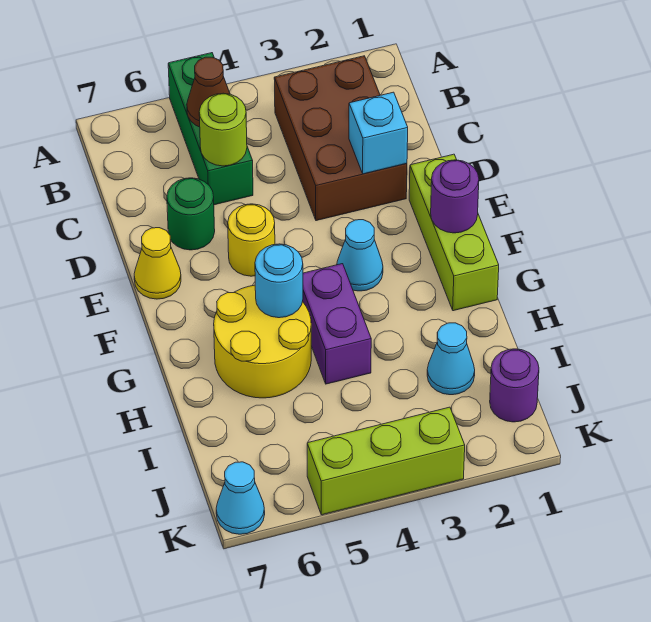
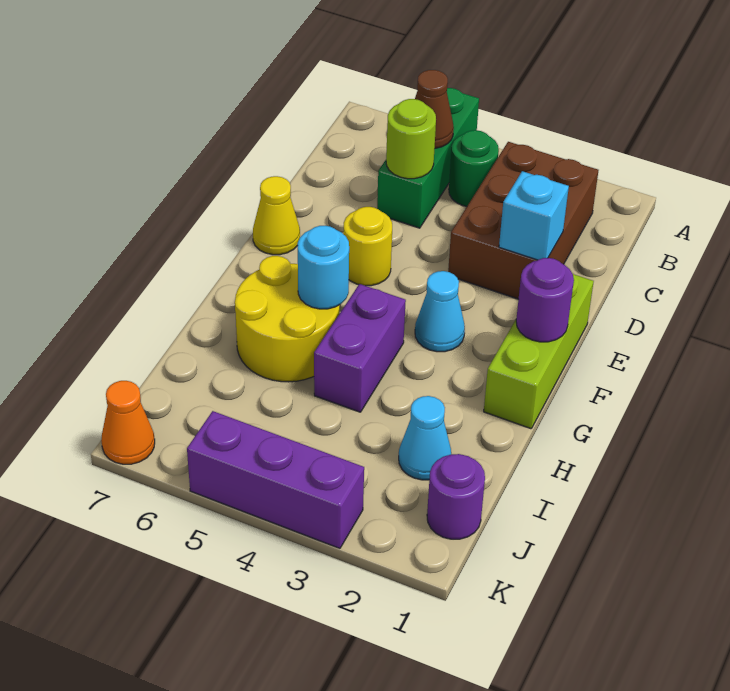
green round brick D6 level 1 -> green round brick B4 level 1
lime brick K3:K5 level 1 -> purple brick K3:K5 level 1
cyan cone K7 level 1 -> orange cone K7 level 1

